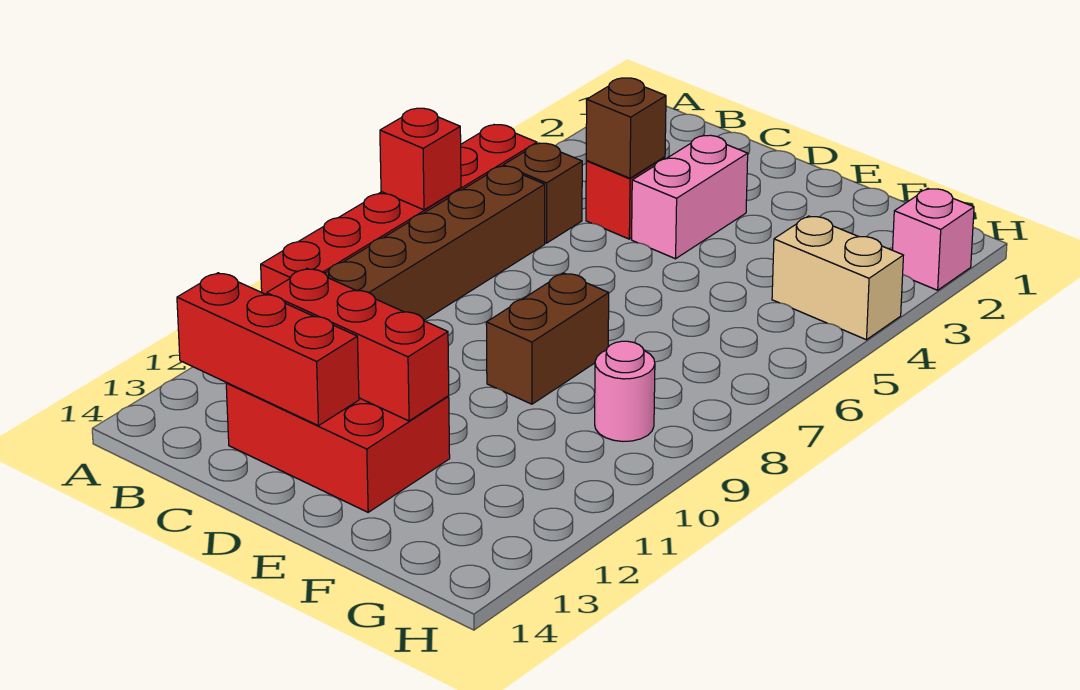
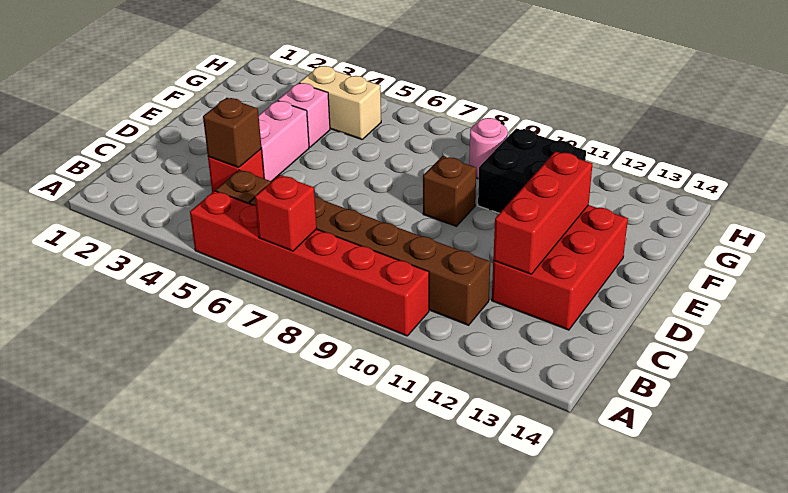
red brick B13:D13 level 2 -> none
pink brick D3:D4 level 1 -> pink brick D4:E4 level 1
brown brick E8:E9 level 1 -> brown brick E9 level 1
none -> black brick F10:G11 level 1
tan brick G4:H4 level 1 -> tan brick G4:G5 level 1
pink brick H2 level 1 -> pink brick F4 level 1

